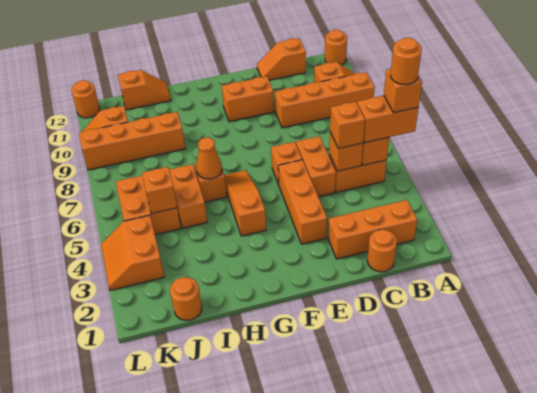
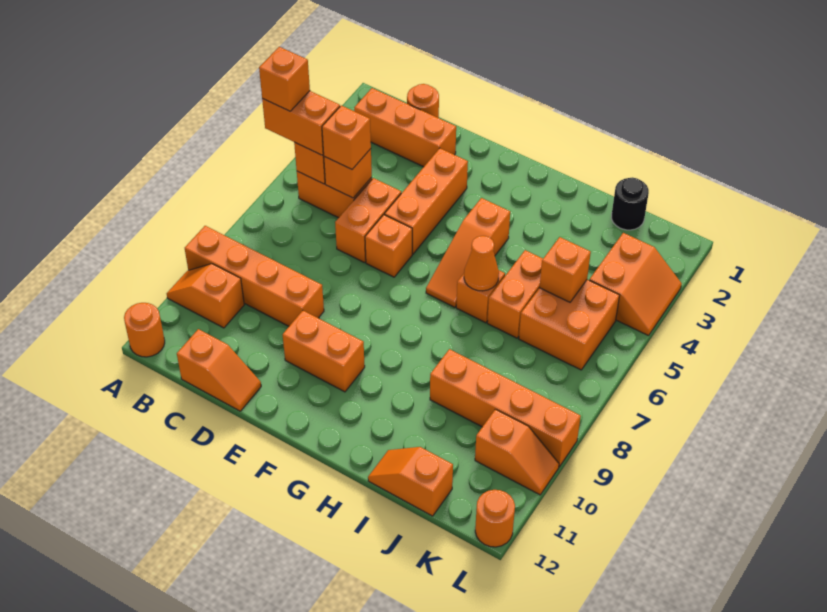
orange round brick A5 level 5 -> none
orange round brick J1 level 1 -> black round brick J1 level 1

